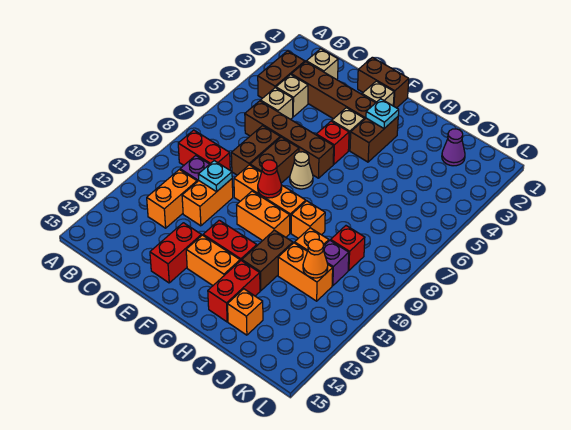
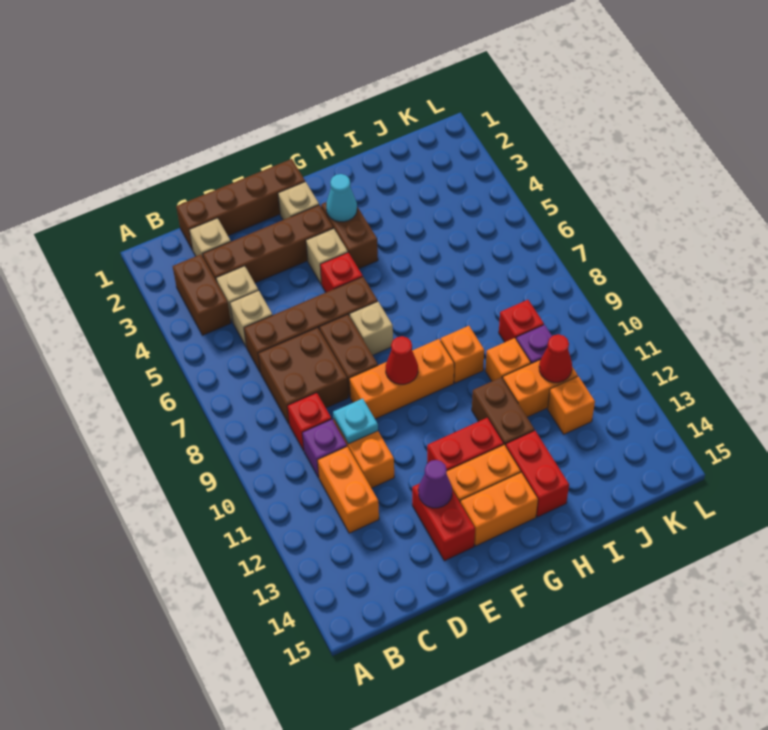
red brick B9:C9 level 1 -> red brick C9 level 1
brown brick D7:D8 level 1 -> brown brick C7:D8 level 1
brown brick E1:F1 level 1 -> brown brick C1:F1 level 1
tan cone F7 level 1 -> tan brick F7 level 1
orange brick F10:G10 level 1 -> orange brick F14:G14 level 1
cyan plate G3 level 2 -> cyan cone G3 level 2
orange brick I14 level 1 -> orange brick J12 level 1
purple cone J2 level 1 -> purple cone E13 level 2
orange cone J11 level 2 -> red cone J11 level 2

